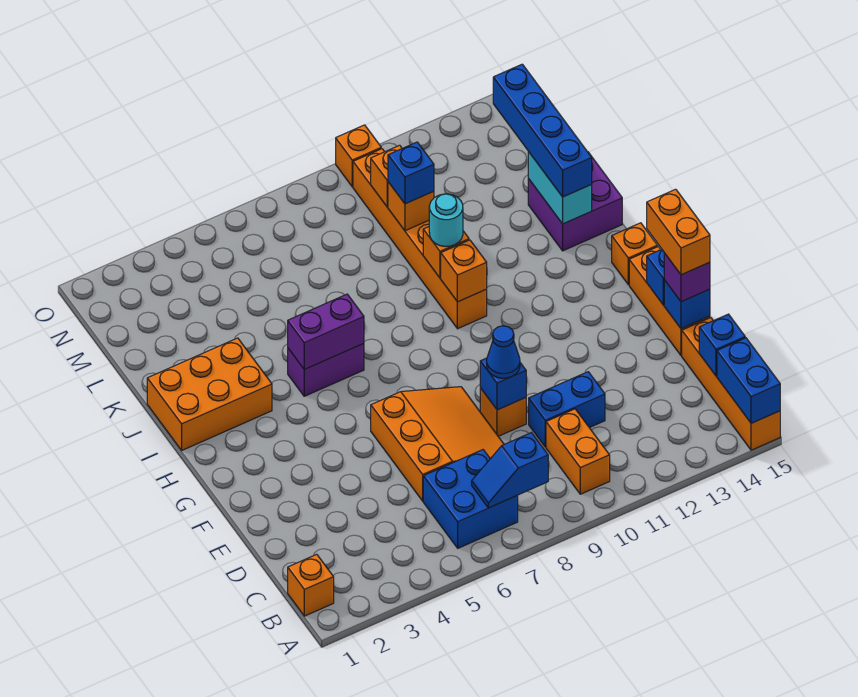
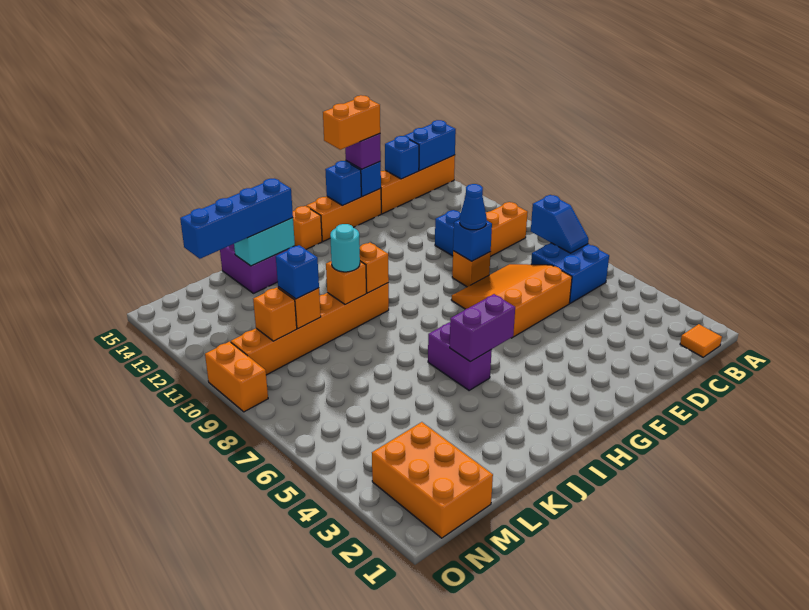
orange brick B1 level 1 -> orange tile B1 level 1
orange brick I1:J3 level 1 -> orange brick M1:N3 level 1
purple brick I5:I6 level 2 -> purple brick H5:I5 level 2
orange brick O10 level 1 -> orange brick O9:O10 level 1

